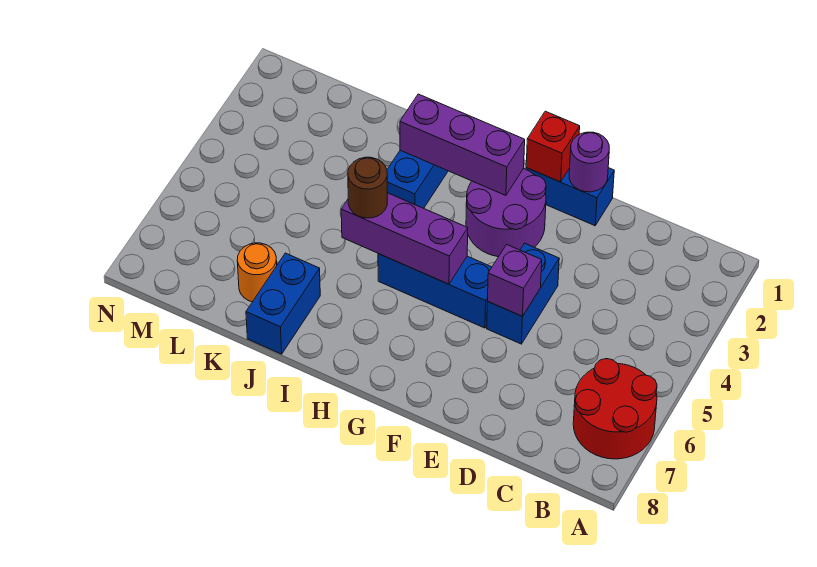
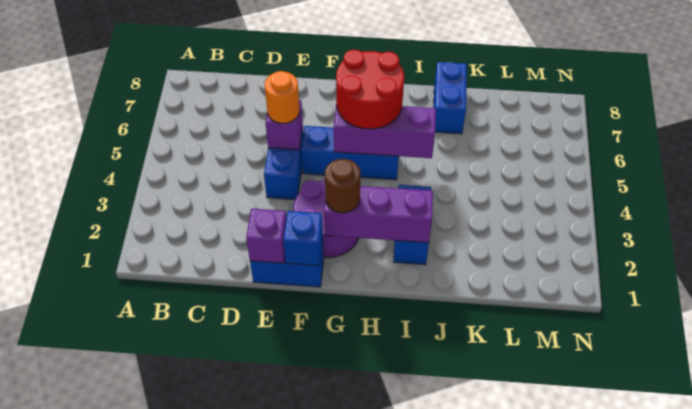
red round brick A6:B7 level 1 -> red round brick G5:H6 level 3
purple round brick E1 level 2 -> purple brick E1 level 2
red brick F1 level 2 -> blue brick F1 level 2
brown round brick I5 level 3 -> brown round brick G2 level 3
orange round brick K7 level 1 -> orange round brick E5 level 3

